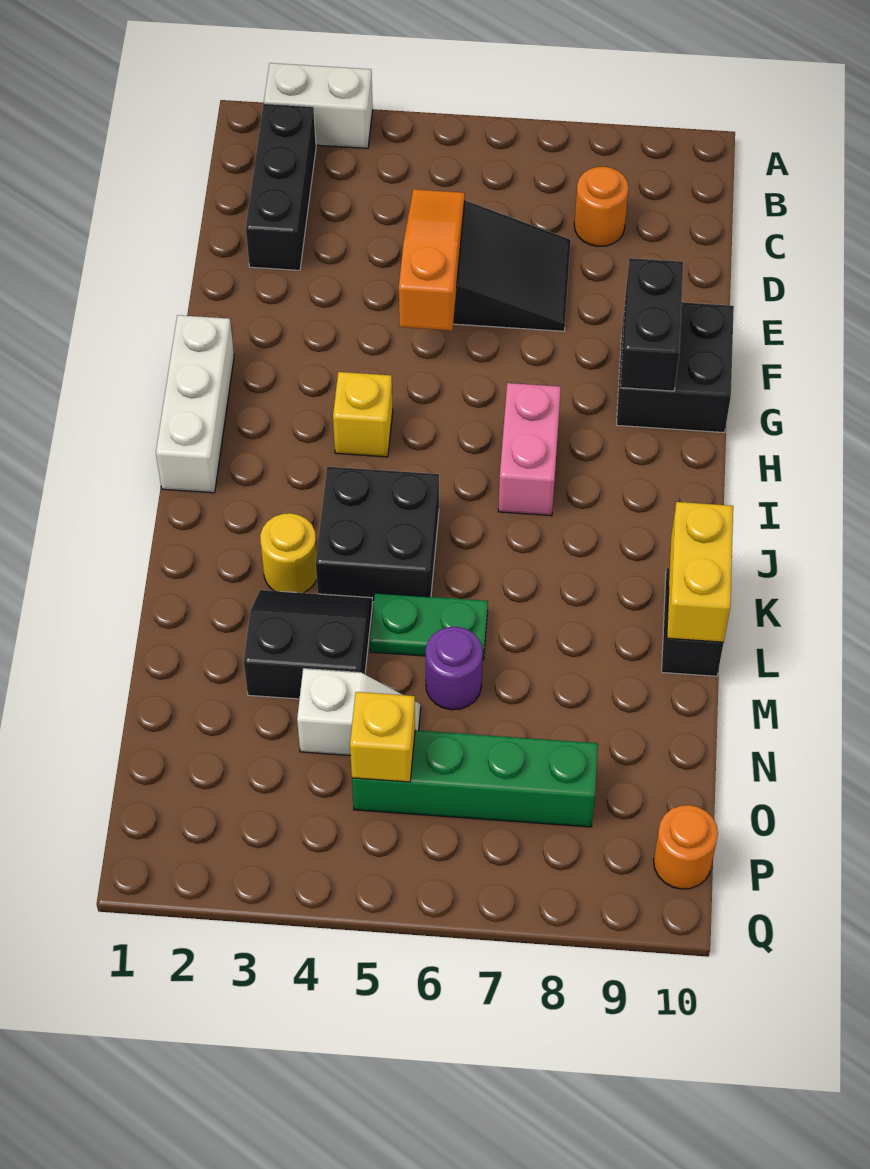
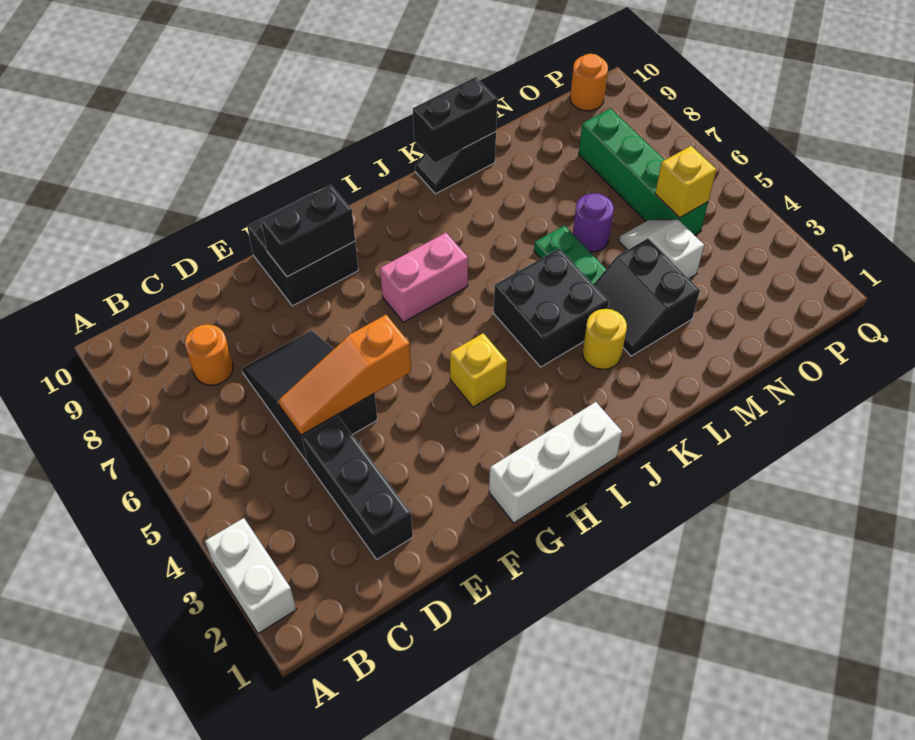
black brick B2:D2 level 1 -> black brick D2:D4 level 1
yellow brick K10:L10 level 2 -> black brick K10:L10 level 2

